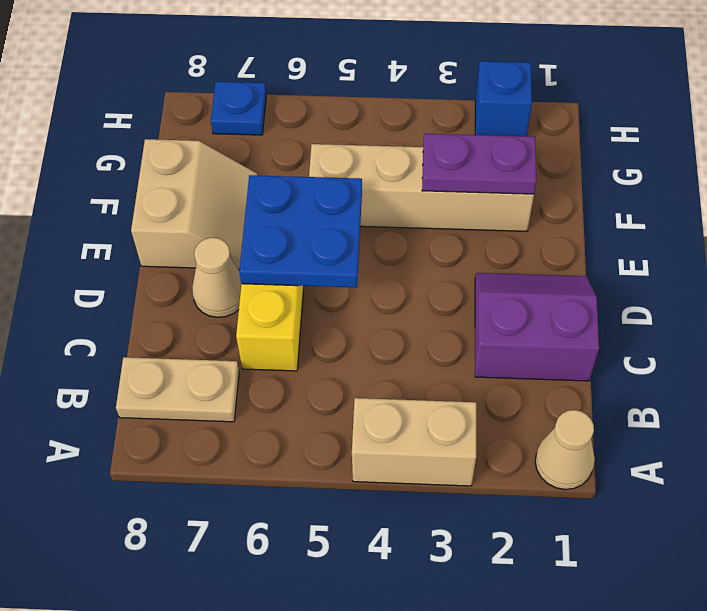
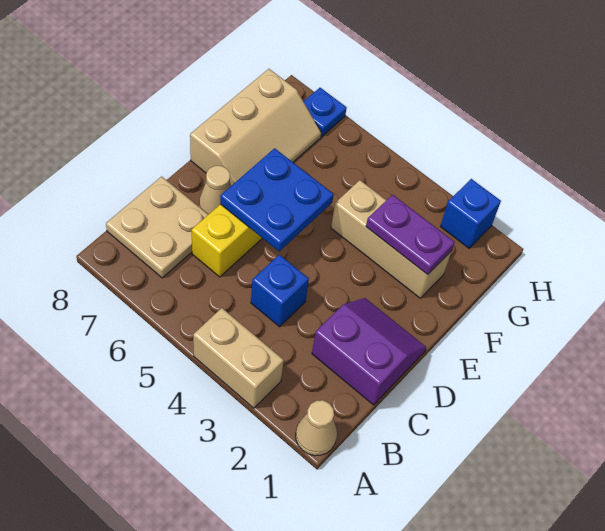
tan plate B7:B8 level 1 -> tan plate B7:C8 level 1
none -> blue brick C4 level 1
tan slope E7:F8 level 1 top 8 -> tan slope E7:G8 level 1 top 8
tan brick F2:F5 level 1 -> tan brick F2:F4 level 1

